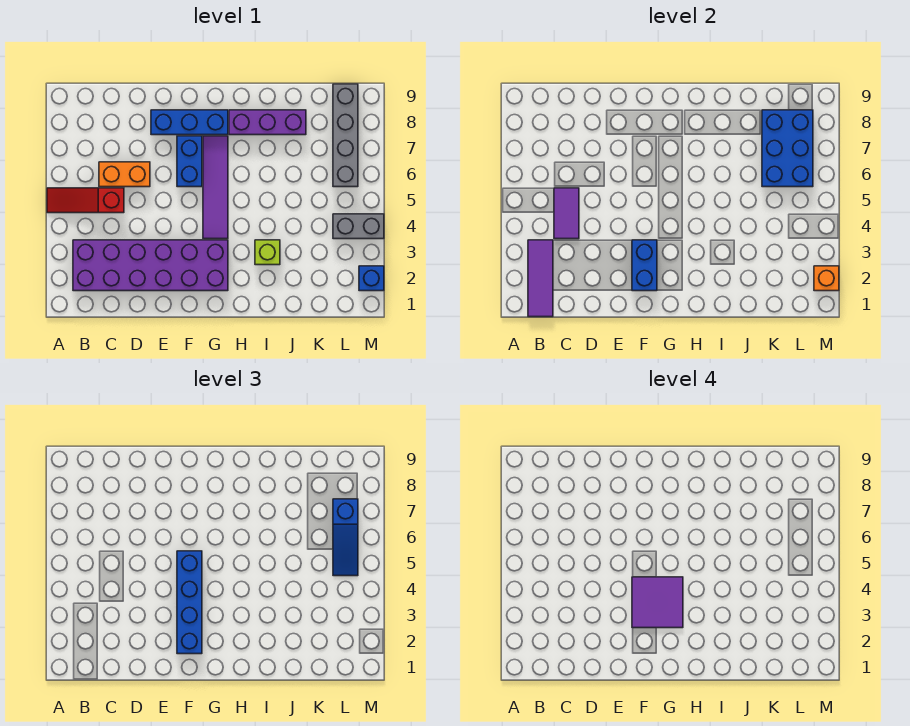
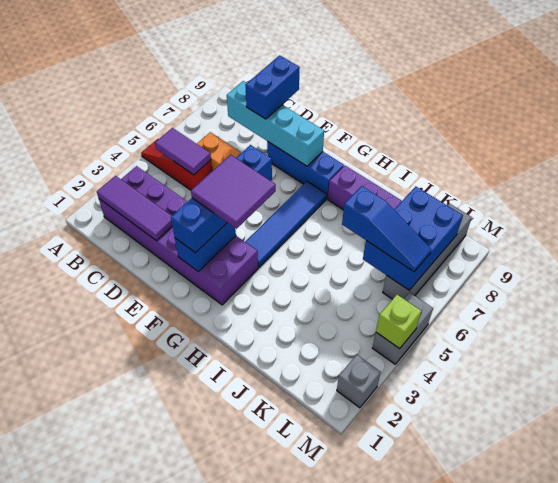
purple tile B1:B3 level 2 -> purple tile B2:D2 level 2
purple tile C4:C5 level 2 -> purple tile B5:C5 level 2
none -> cyan brick C8:F8 level 2
blue brick F6:F7 level 1 -> blue brick D8:D9 level 3
purple tile G4:G7 level 1 -> blue tile G4:G7 level 1
lime brick I3 level 1 -> lime brick M4 level 2
grey brick L4:M4 level 1 -> grey brick M4:M5 level 1
blue slope L5:L7 level 3 top 7 -> blue slope J6:L6 level 3 top J
blue brick M2 level 1 -> grey brick M2 level 1
orange brick M2 level 2 -> none

